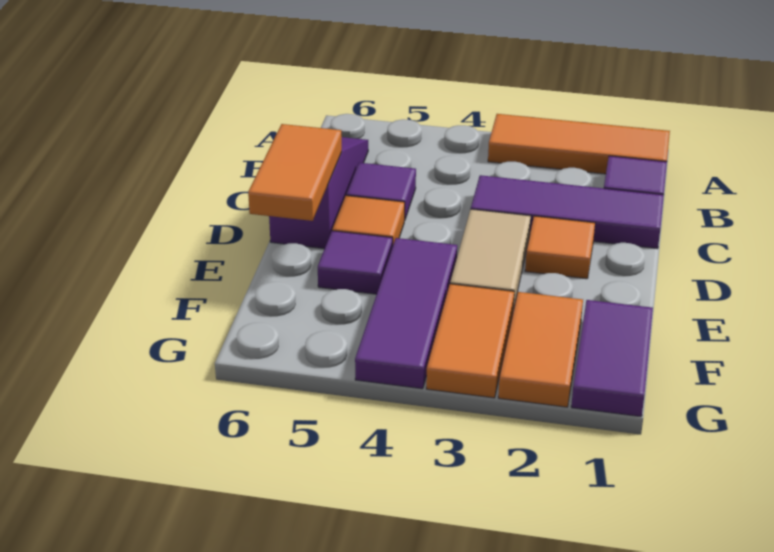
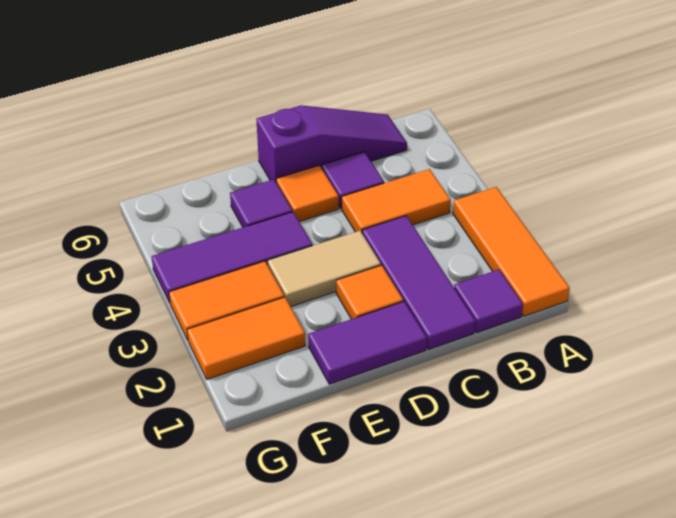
orange tile D6:E6 level 2 -> orange tile B4:C4 level 1
purple tile F1:G1 level 1 -> purple tile D1:E1 level 1

